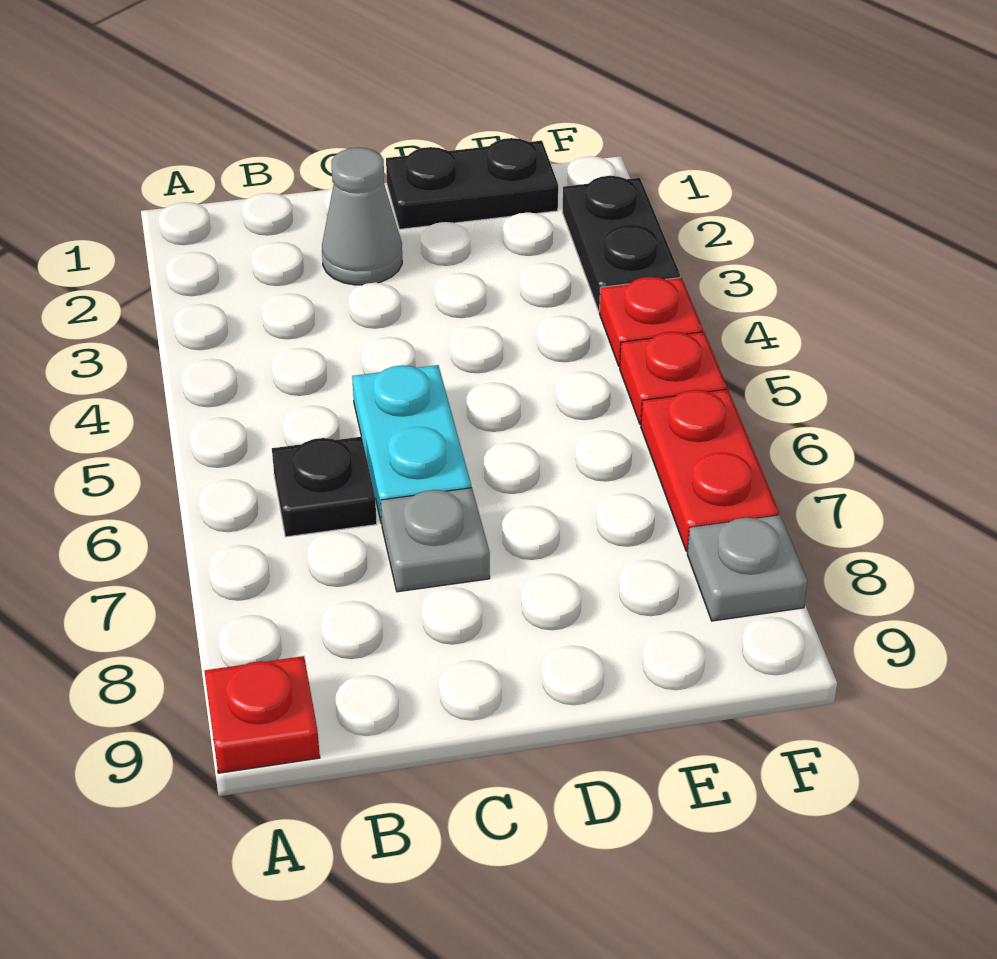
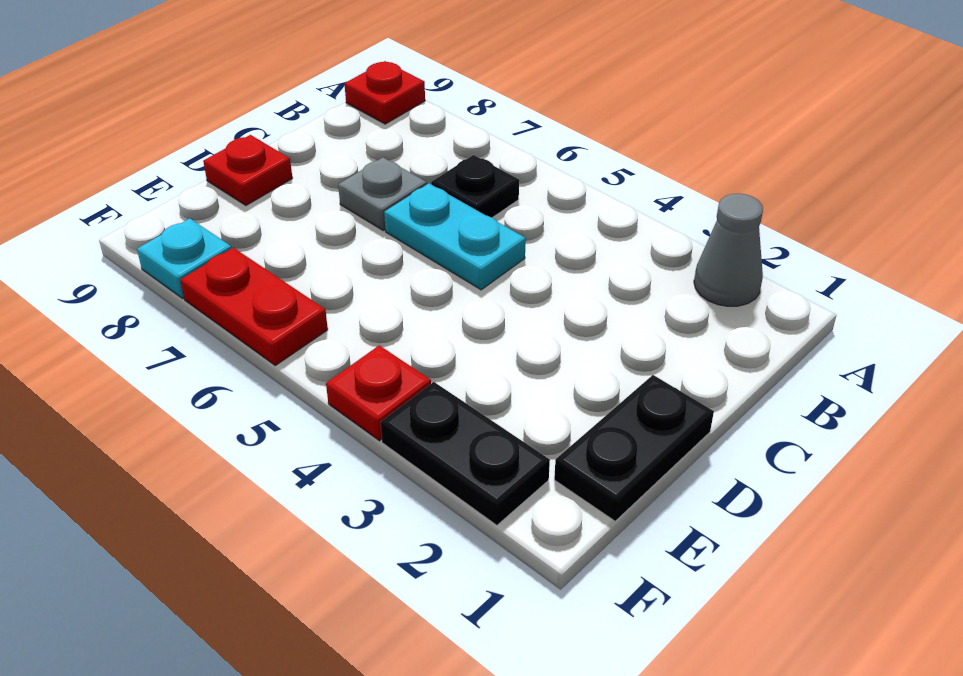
grey cone C2 level 1 -> grey cone A2 level 1
red plate F5 level 1 -> red plate D9 level 1
grey plate F8 level 1 -> cyan plate F8 level 1

